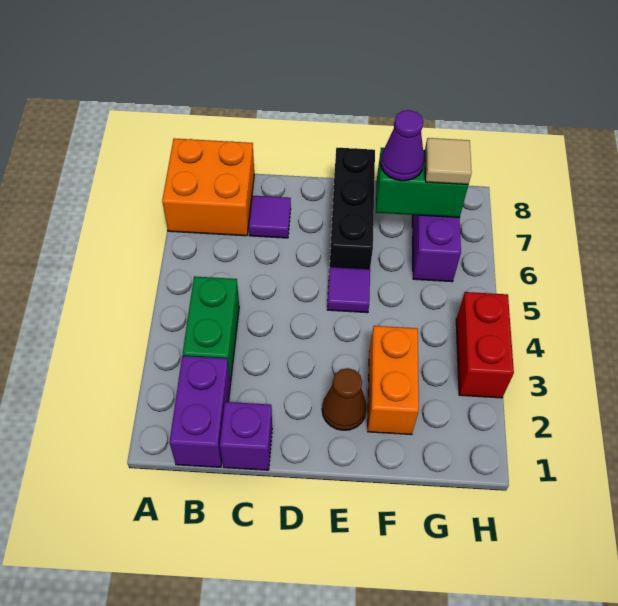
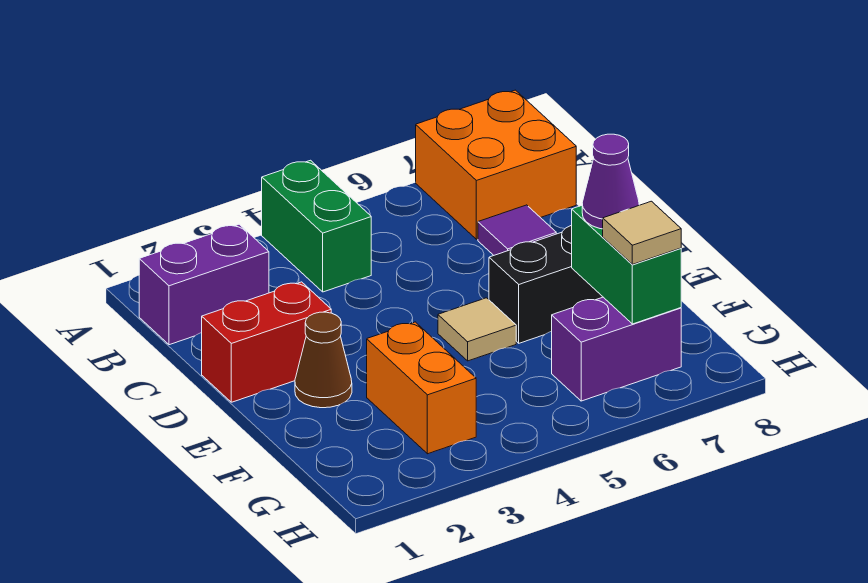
green brick B3:B4 level 1 -> green brick A4:B4 level 1
purple brick C1 level 1 -> none
purple tile E5 level 1 -> tan tile E5 level 1
orange brick F2:F3 level 1 -> orange brick F3:G3 level 1
red brick H3:H4 level 1 -> red brick D1:D2 level 1

